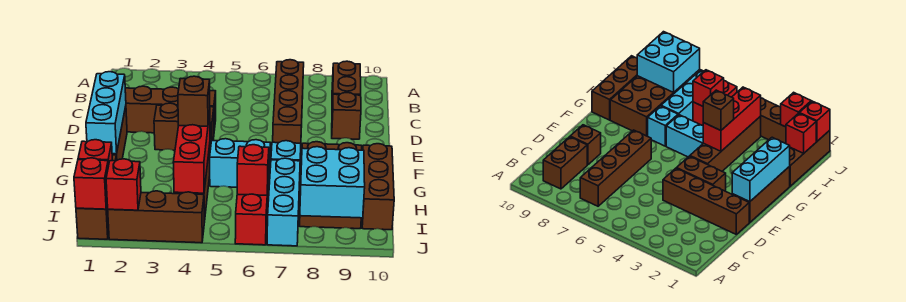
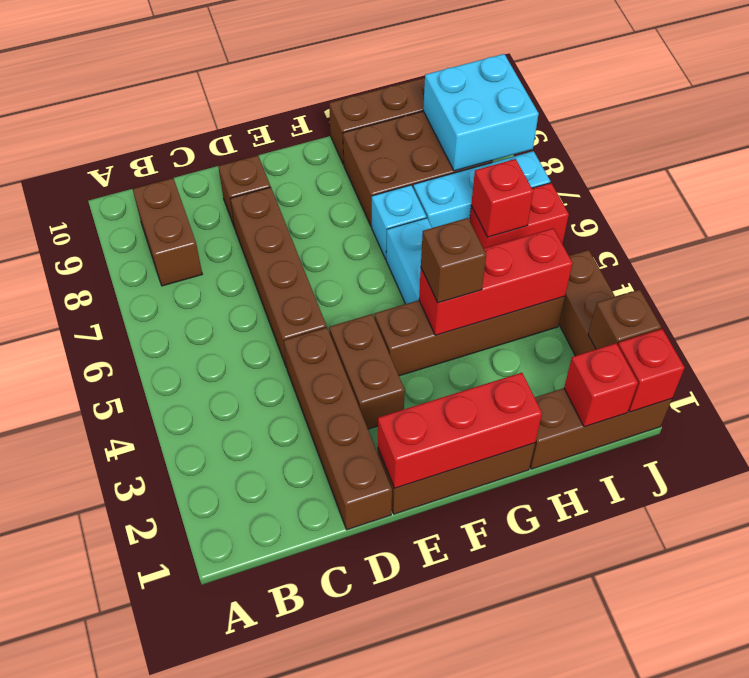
brown brick B7:E7 level 1 -> brown brick D5:D8 level 1
brown brick B9:C9 level 1 -> brown brick B8:B9 level 1
cyan brick E1:G1 level 2 -> red brick E1:G1 level 2
red brick J2 level 2 -> brown brick J2 level 2

